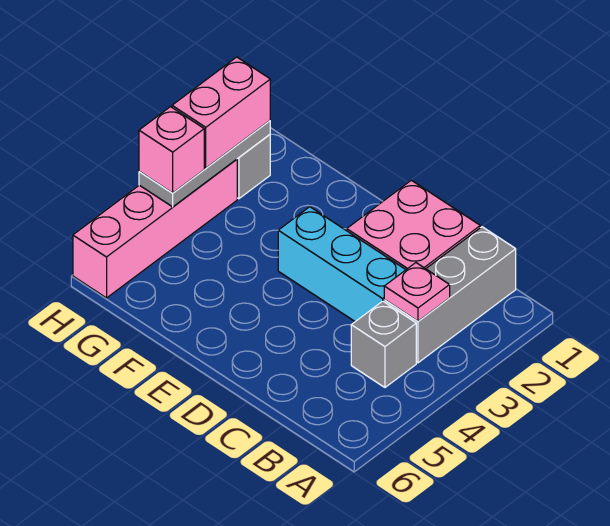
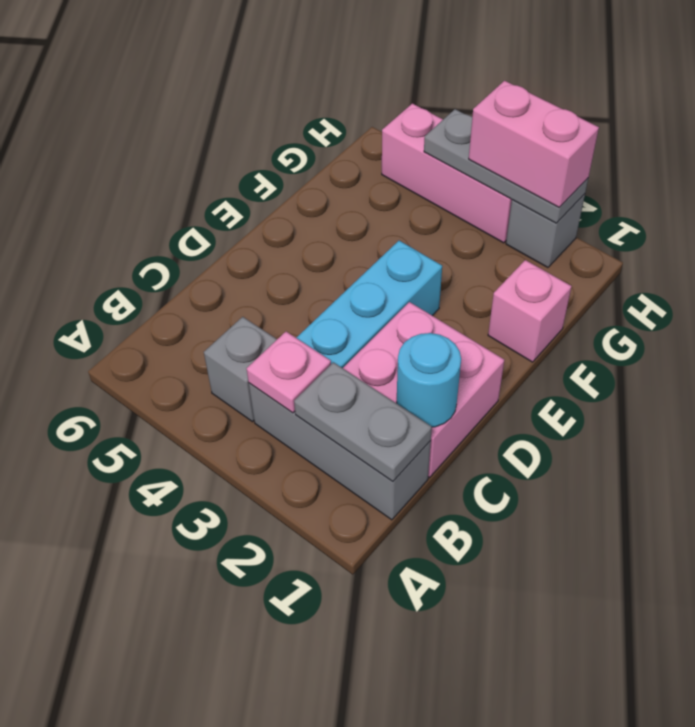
none -> grey plate B1:B2 level 2
none -> cyan round brick C1 level 2
pink brick H3:H6 level 1 -> pink brick H3:H5 level 1
pink brick H4 level 3 -> pink brick F1 level 1

